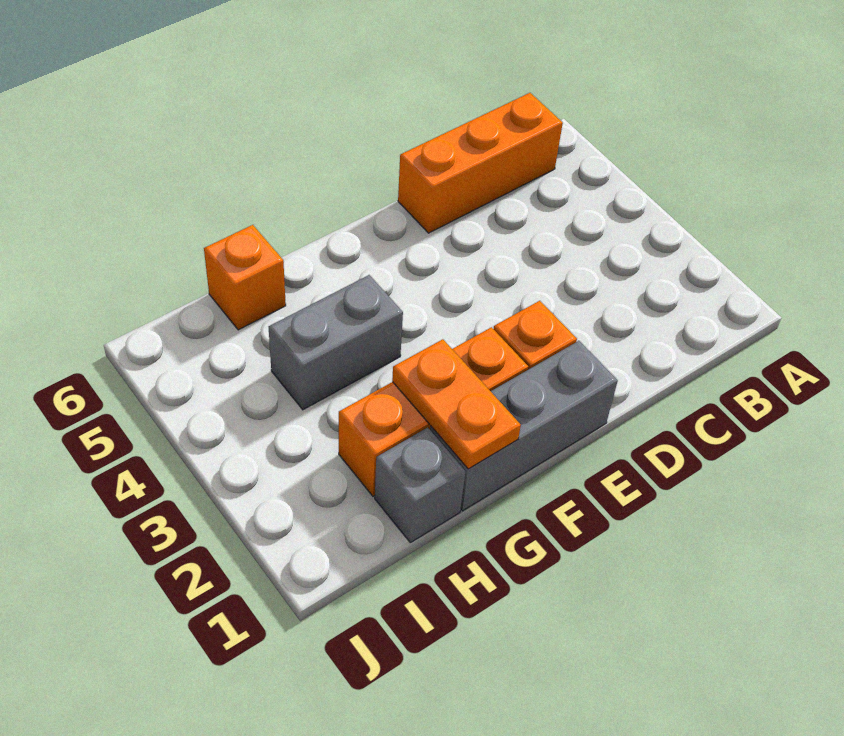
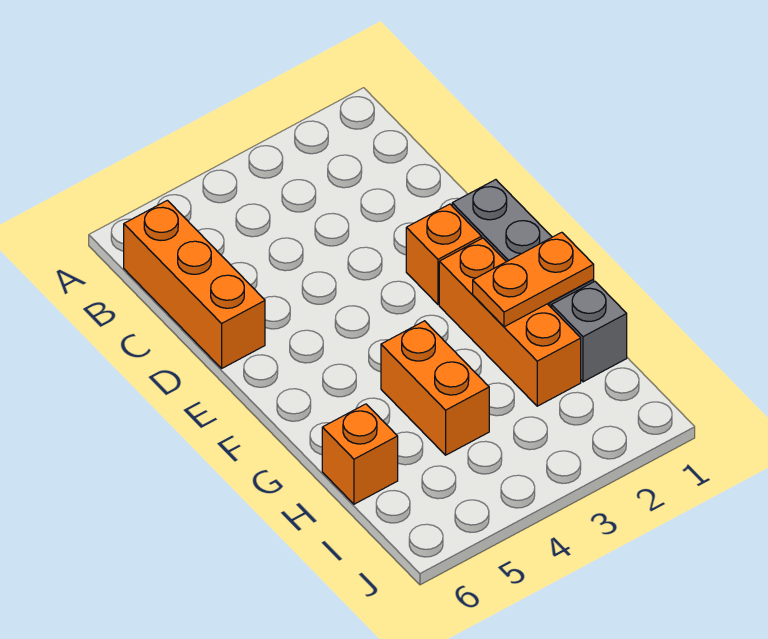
grey brick G4:H4 level 1 -> orange brick G4:H4 level 1

